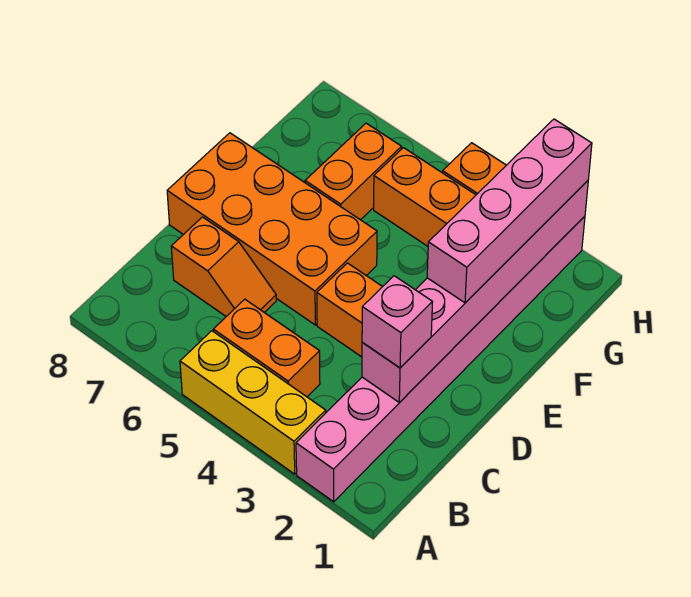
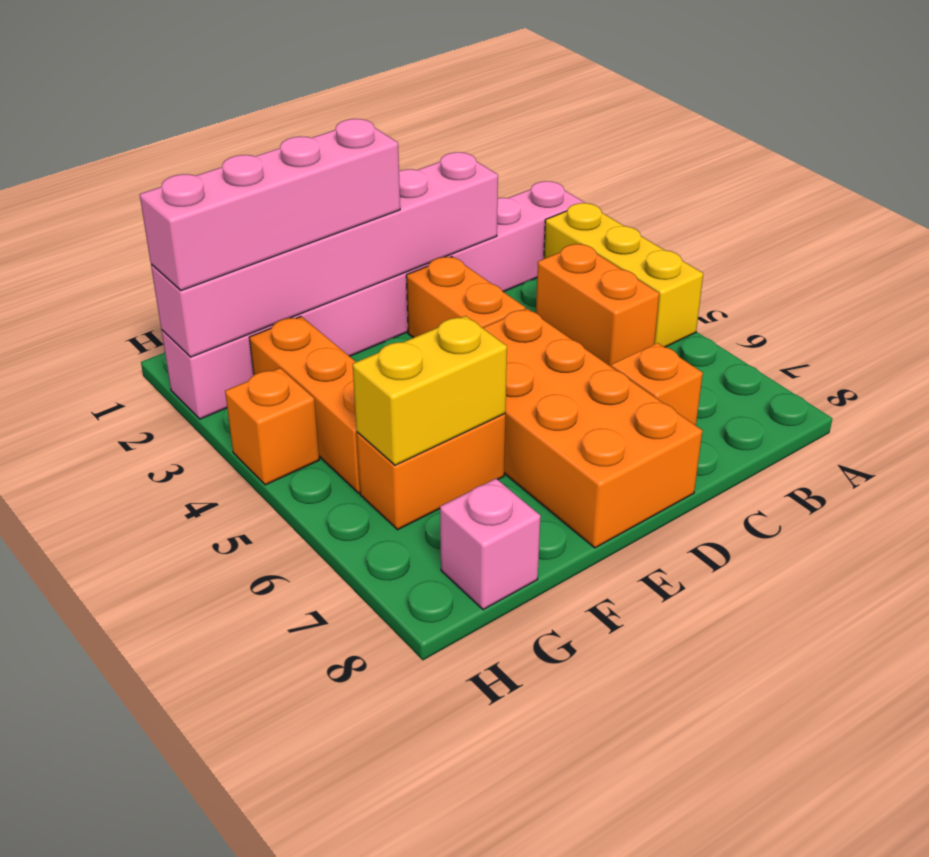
pink brick C2 level 3 -> pink brick G8 level 1
none -> yellow brick F6:G6 level 2

